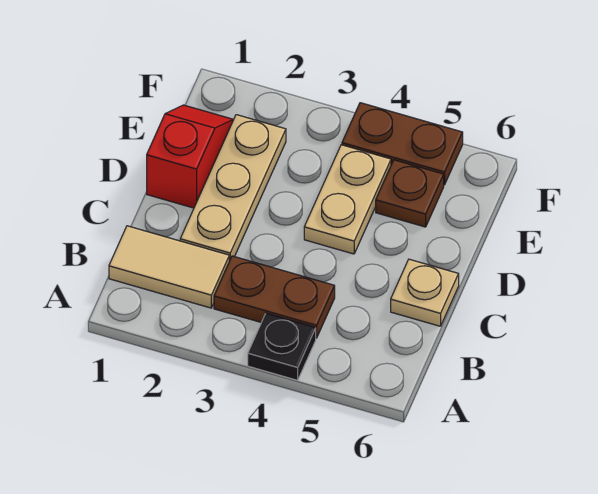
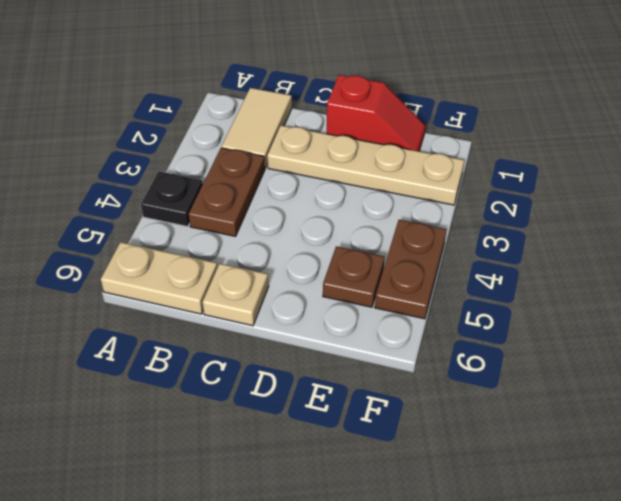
tan plate C2:E2 level 1 -> tan plate C2:F2 level 1
tan plate D4:E4 level 1 -> tan plate A6:B6 level 1

